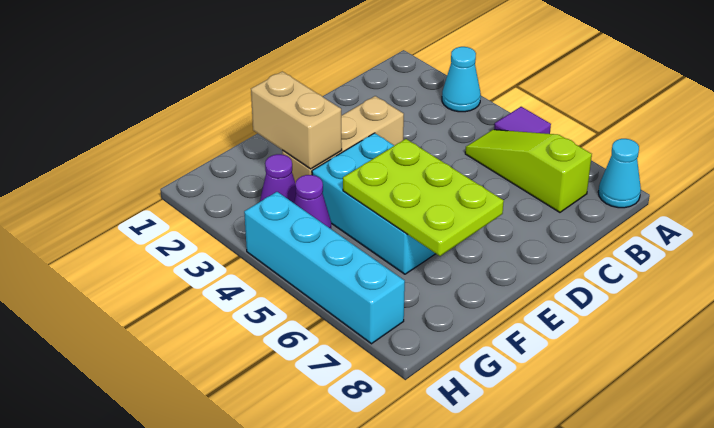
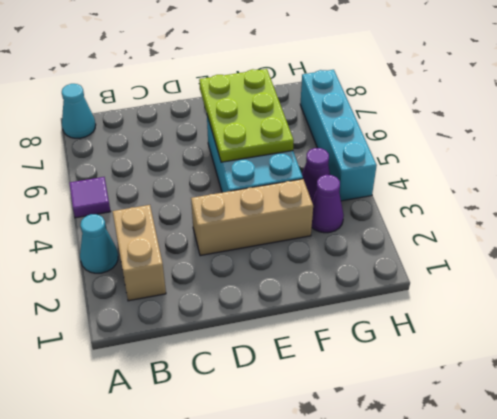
lime slope B5:B7 level 1 top 7 -> none
tan brick F2:F3 level 2 -> tan brick B2:B3 level 1

